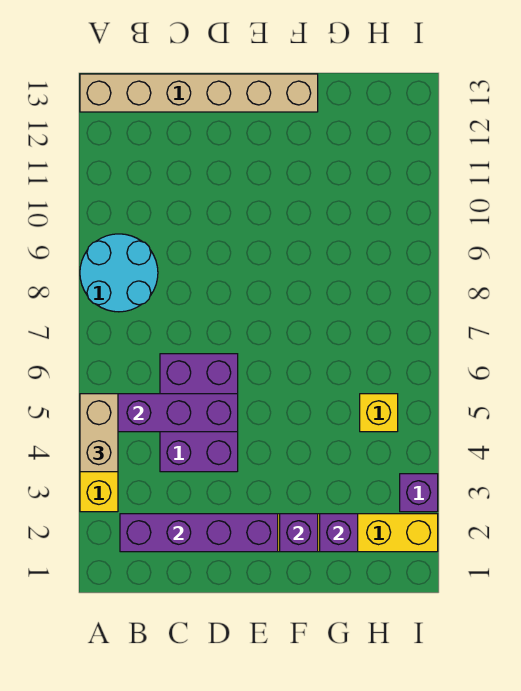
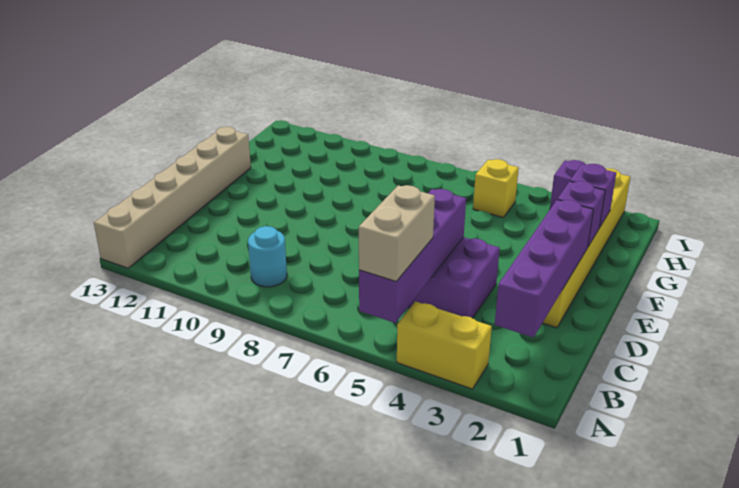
tan brick A4:A5 level 3 -> tan brick A5:B5 level 3
cyan round brick A8:B9 level 1 -> cyan round brick B9 level 1

